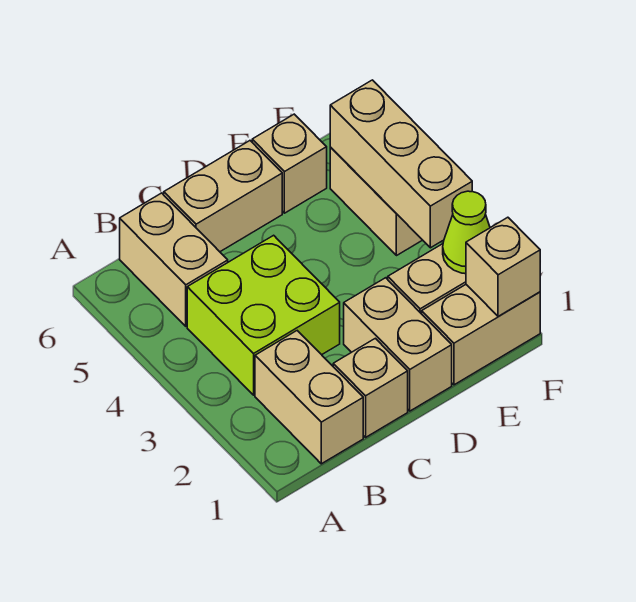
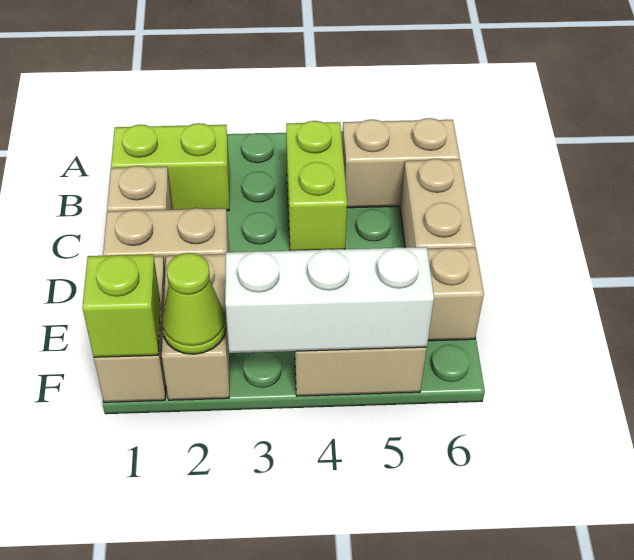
tan brick B1:B2 level 1 -> lime brick B1:B2 level 1
lime brick B3:C4 level 1 -> lime brick B4:C4 level 1
tan brick F1 level 2 -> lime brick F1 level 2
tan brick F3:F5 level 2 -> white brick F3:F5 level 2

